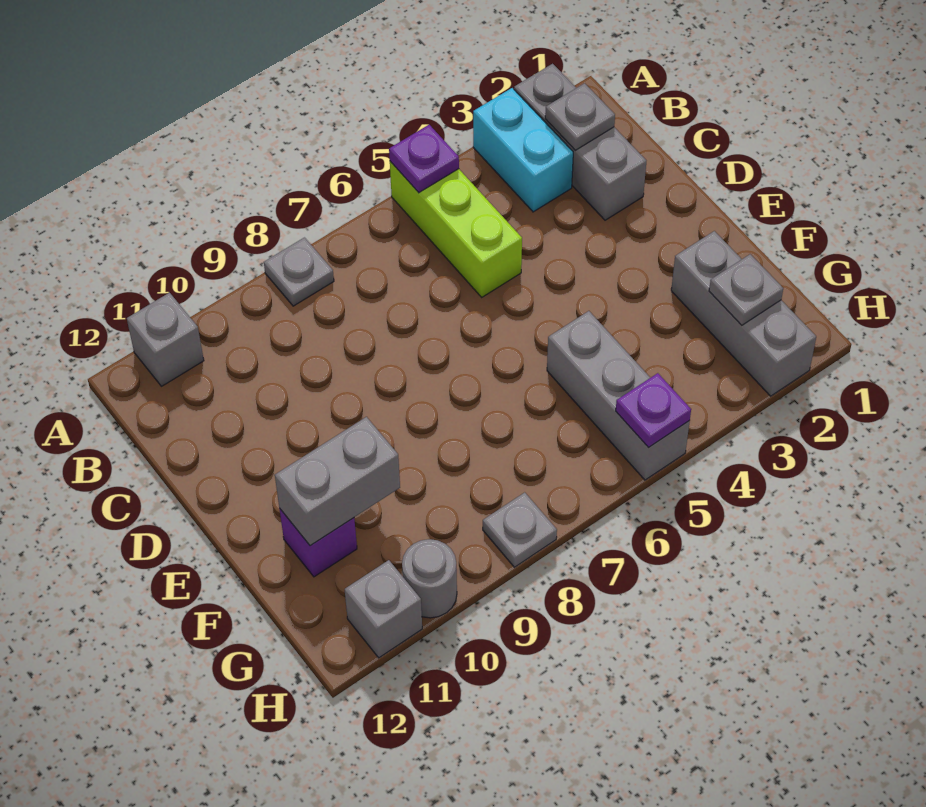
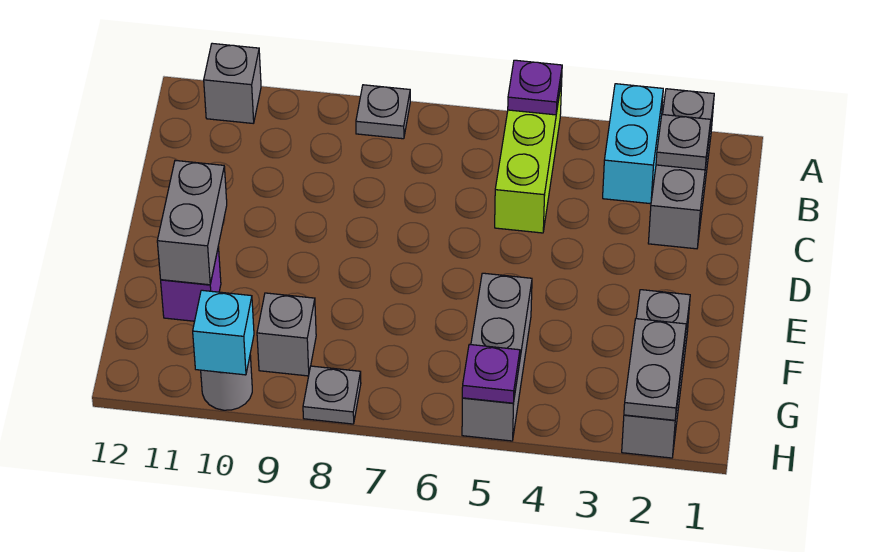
grey brick F10:F11 level 2 -> grey brick E11:F11 level 2
grey plate G2 level 2 -> grey plate G2:H2 level 2
none -> cyan brick H10 level 2
grey brick H11 level 1 -> grey brick G9 level 1

